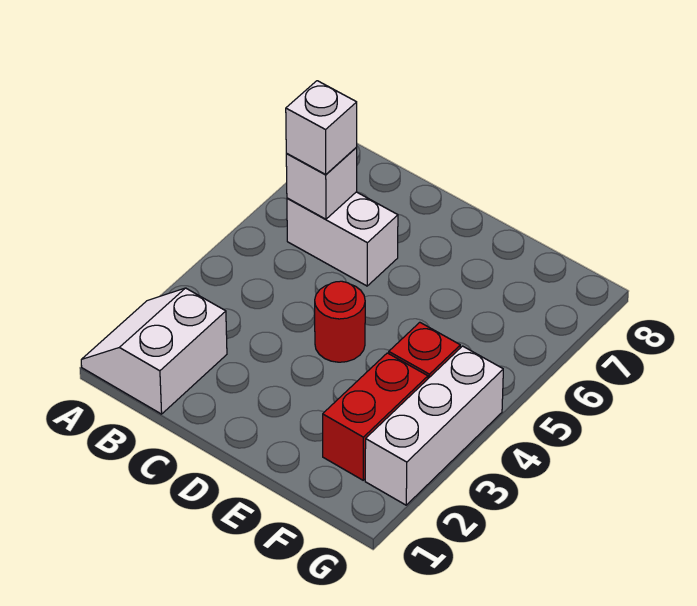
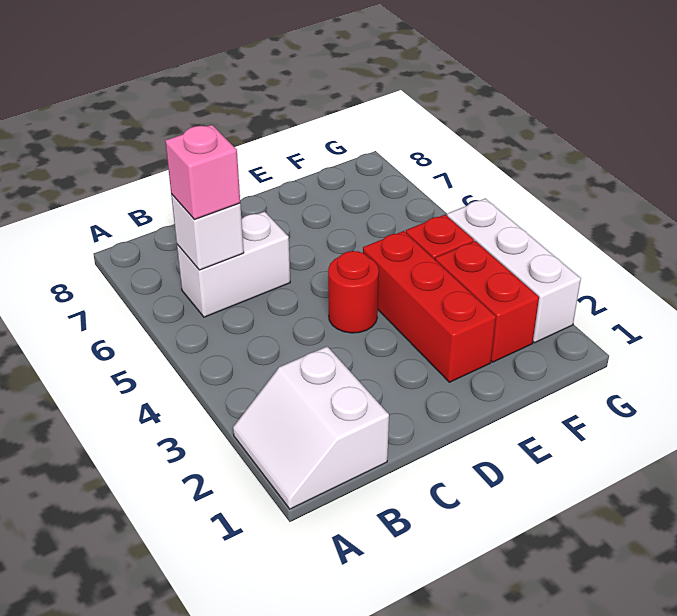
white brick B6 level 3 -> pink brick B6 level 3
none -> red brick E2:E4 level 1

